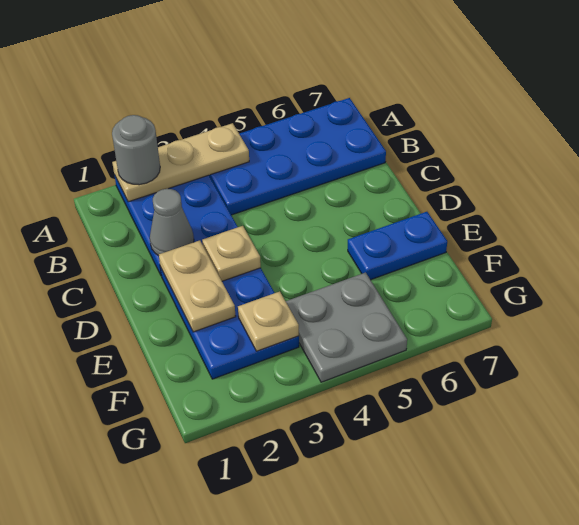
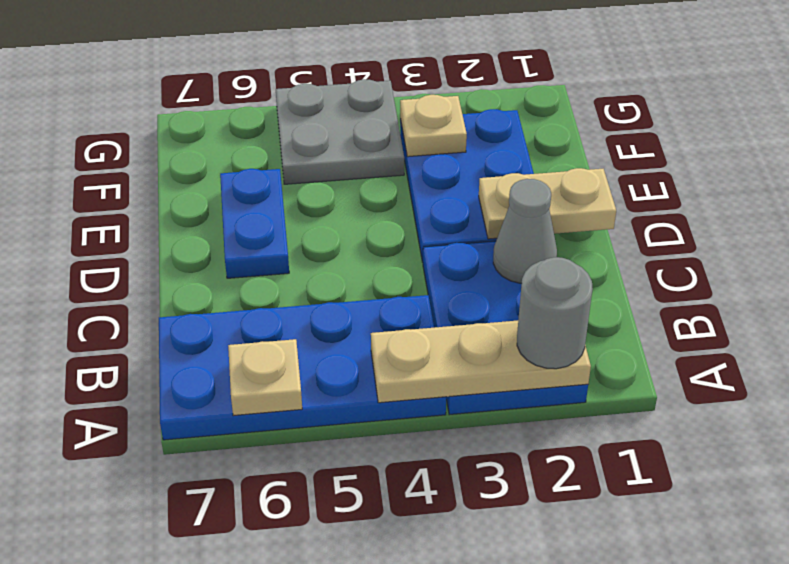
tan plate D2:E2 level 2 -> tan plate D1:D2 level 2
tan plate D3 level 2 -> tan plate A6 level 2
blue plate E6:E7 level 1 -> blue plate D6:E6 level 1

